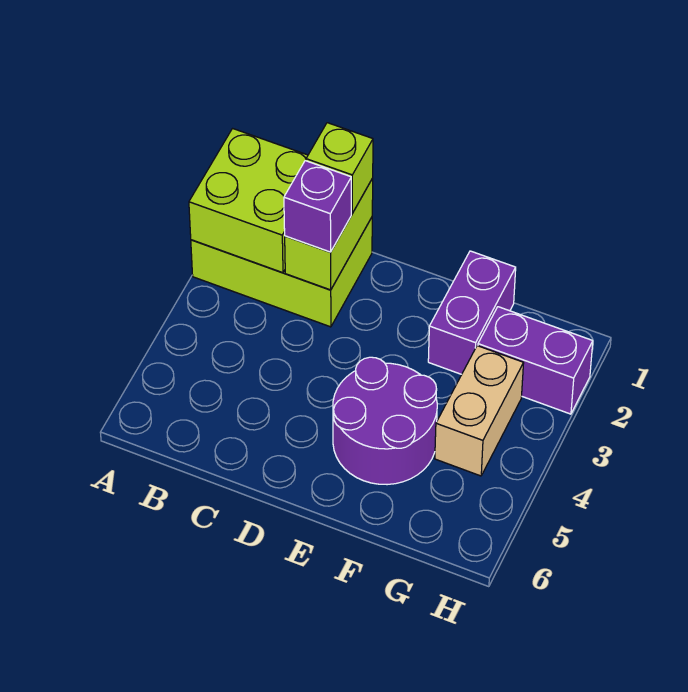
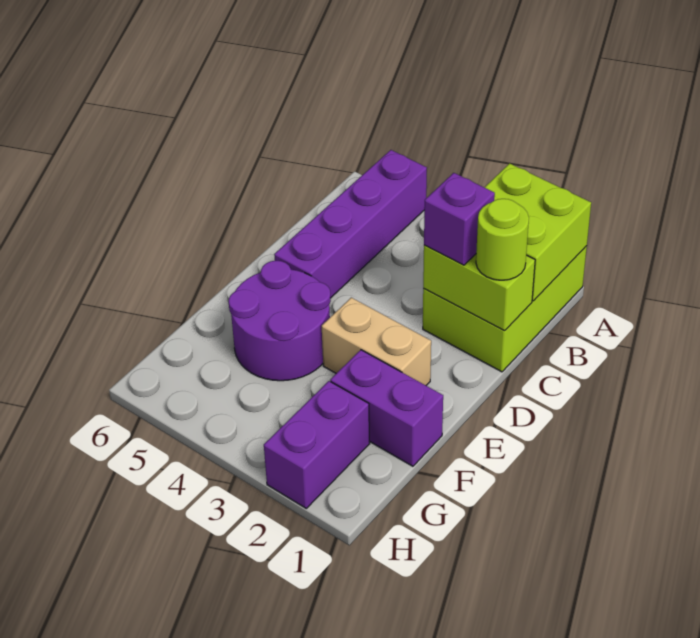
none -> purple brick A5:D5 level 1
lime brick C1 level 3 -> lime round brick C1 level 3
tan brick G3:G4 level 1 -> tan brick E2:E3 level 1

